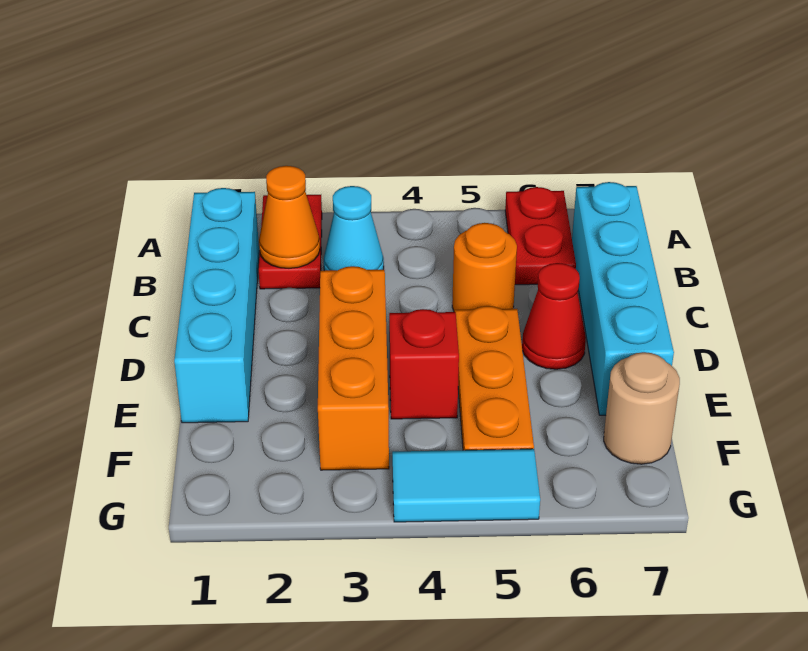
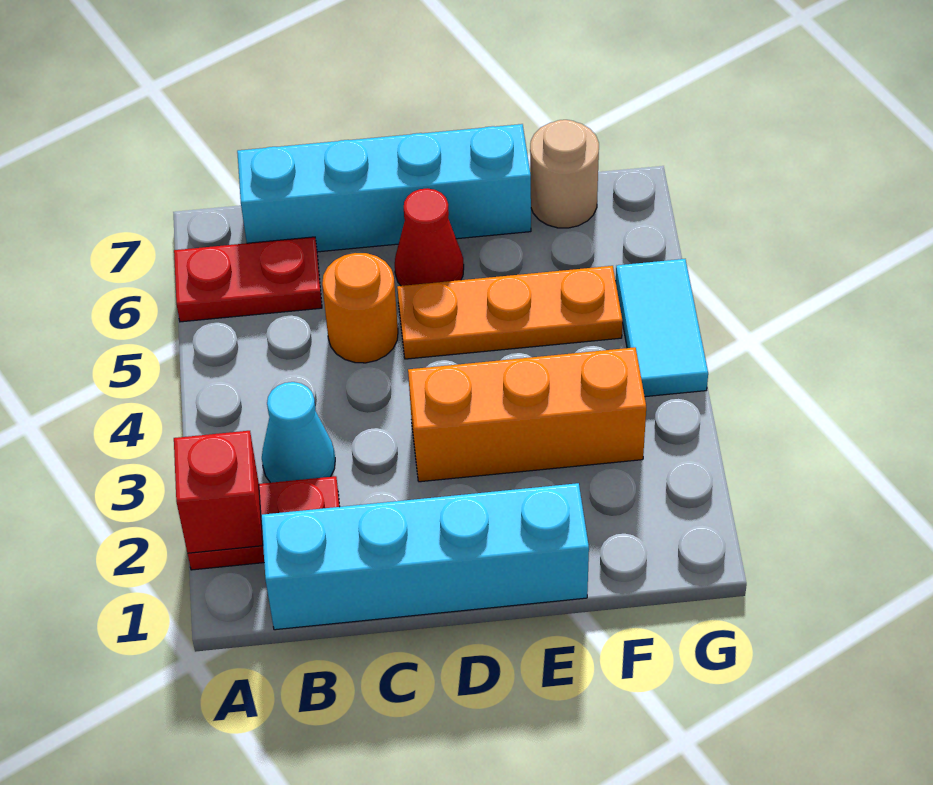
orange cone B2 level 2 -> none
red brick E4 level 1 -> red brick A2 level 2

